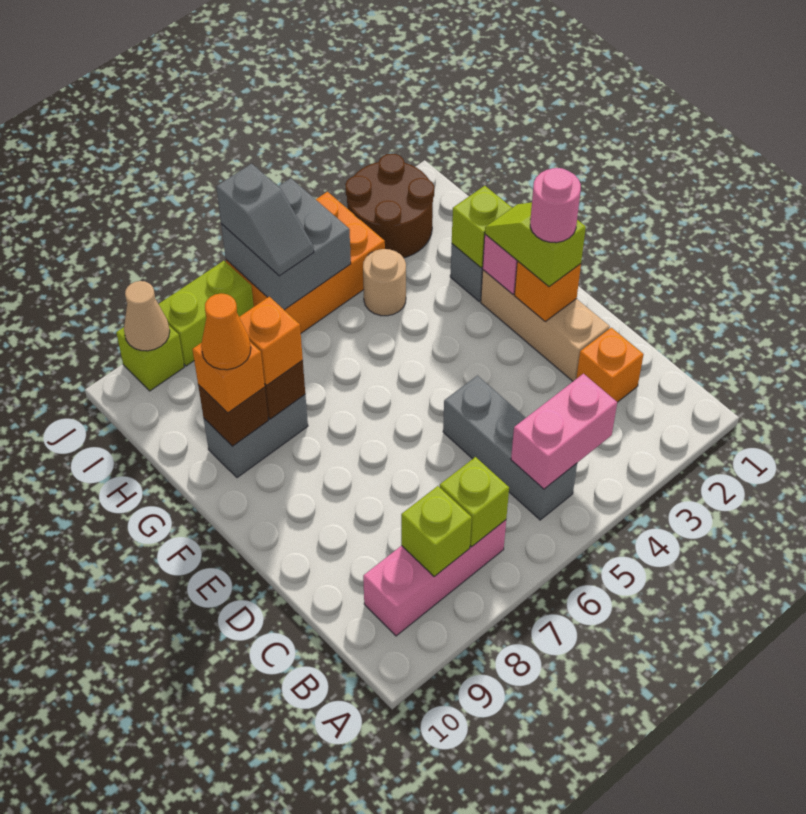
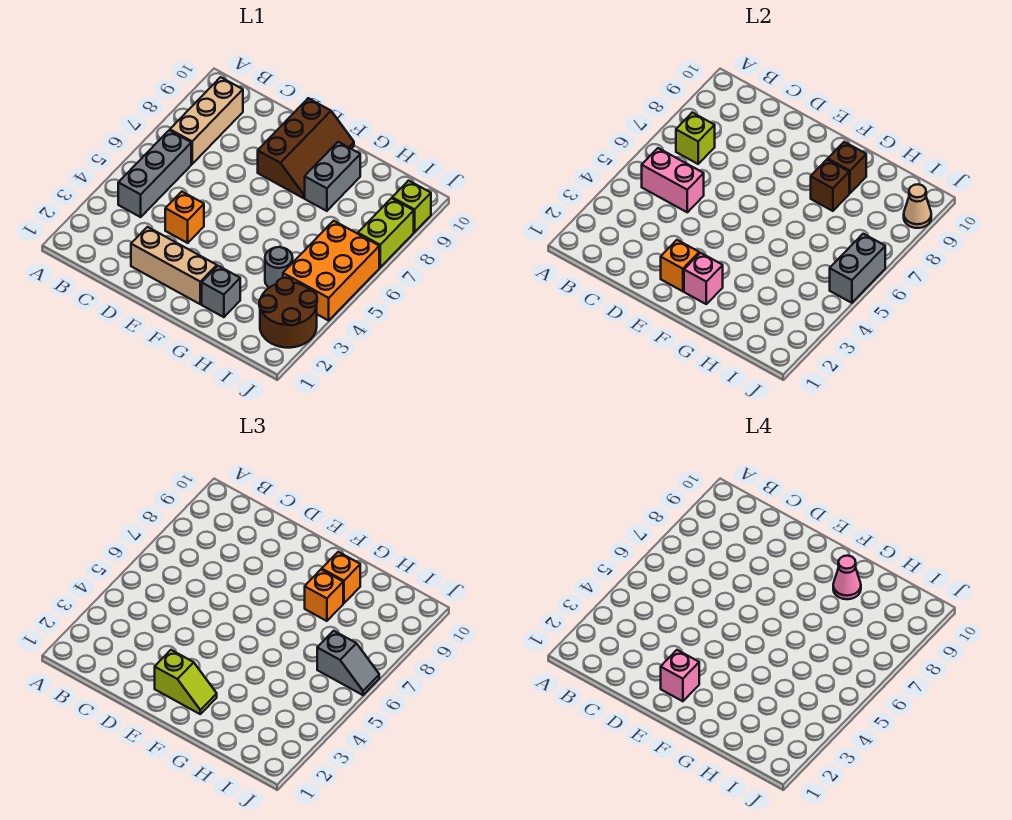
pink brick B4:B5 level 2 -> pink brick B5:C5 level 2
grey brick B5:D5 level 1 -> grey brick B4:B6 level 1
pink brick B7:B9 level 1 -> tan brick B7:B9 level 1
lime brick B8 level 2 -> none
orange brick C2 level 1 -> orange brick D4 level 1
pink round brick E2 level 4 -> pink brick E2 level 4
none -> brown slope E8:F10 level 1 top E
lime brick G2 level 2 -> none
orange cone G9 level 4 -> pink cone G9 level 4
tan round brick H4 level 1 -> grey round brick H4 level 1
grey brick I5:J6 level 2 -> grey brick J5:J6 level 2
grey slope I6:J6 level 3 top J -> grey slope I6:J6 level 3 top I

